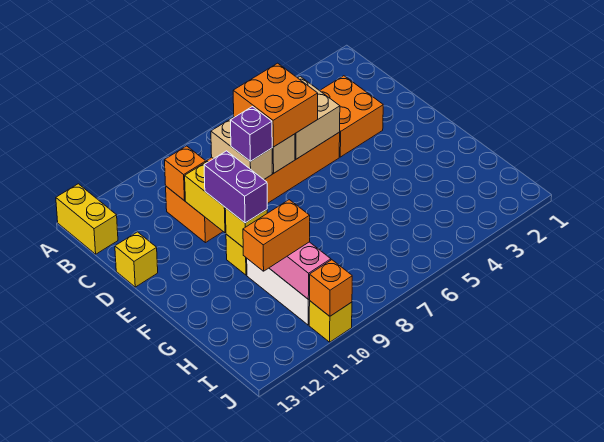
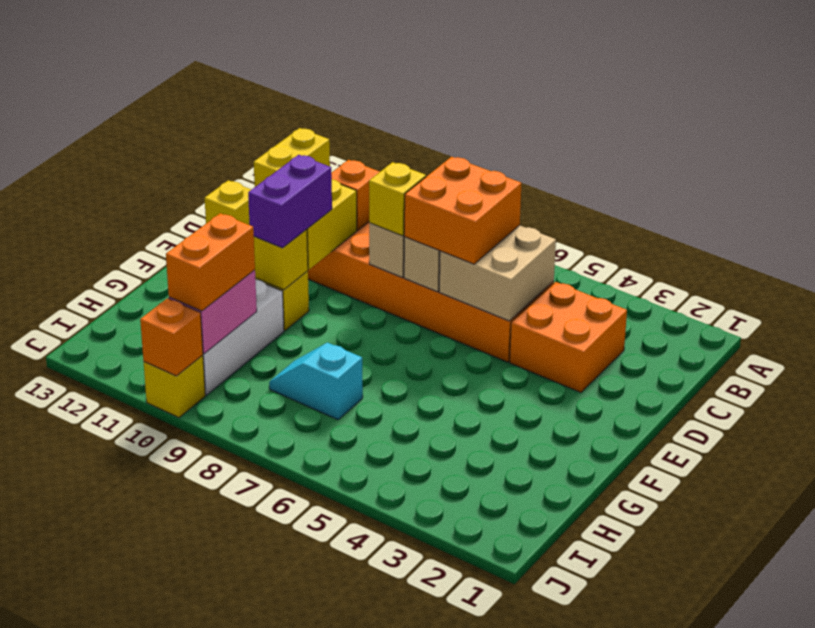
purple brick D8 level 3 -> yellow brick D8 level 3
none -> cyan slope H7:H8 level 1 top 7
orange brick H10:H11 level 3 -> orange brick H10:I10 level 3

